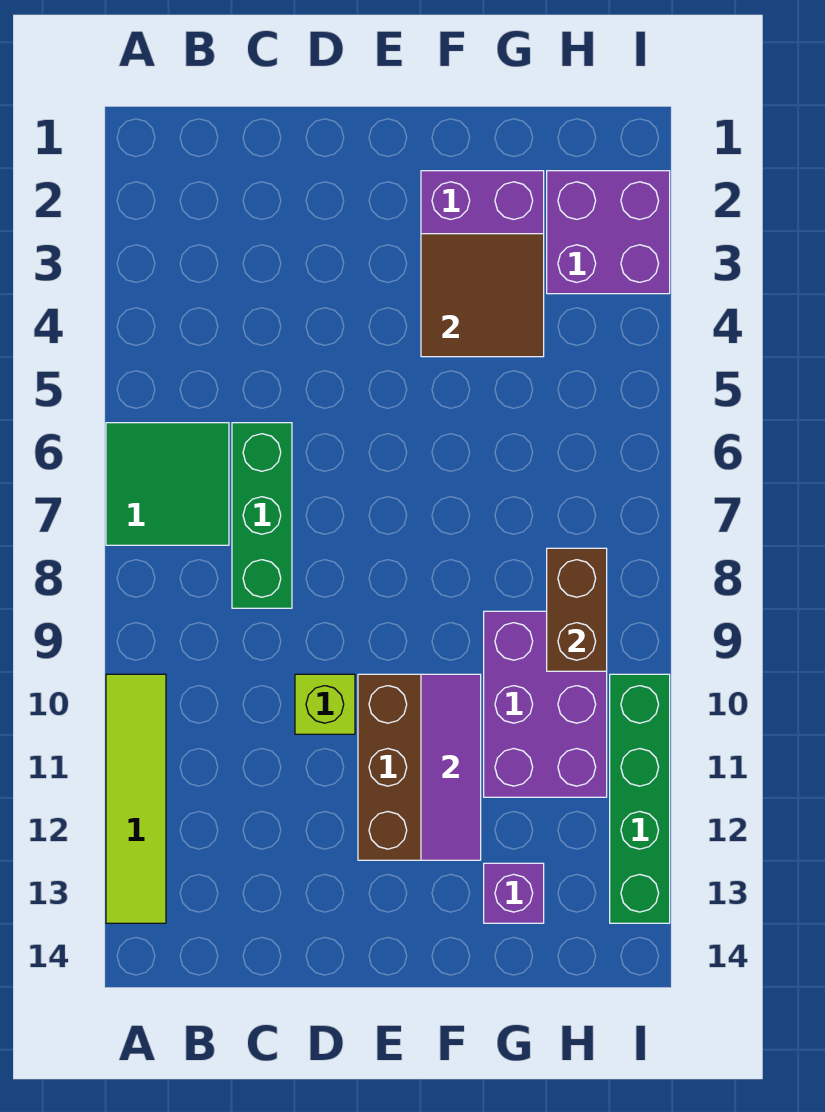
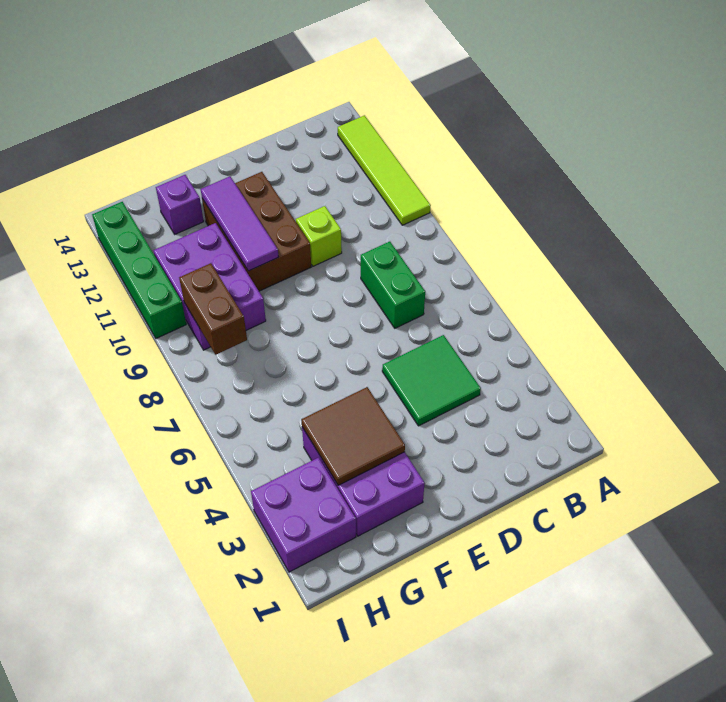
green tile A6:B7 level 1 -> green tile C4:D5 level 1
green brick C6:C8 level 1 -> green brick C7:C8 level 1

